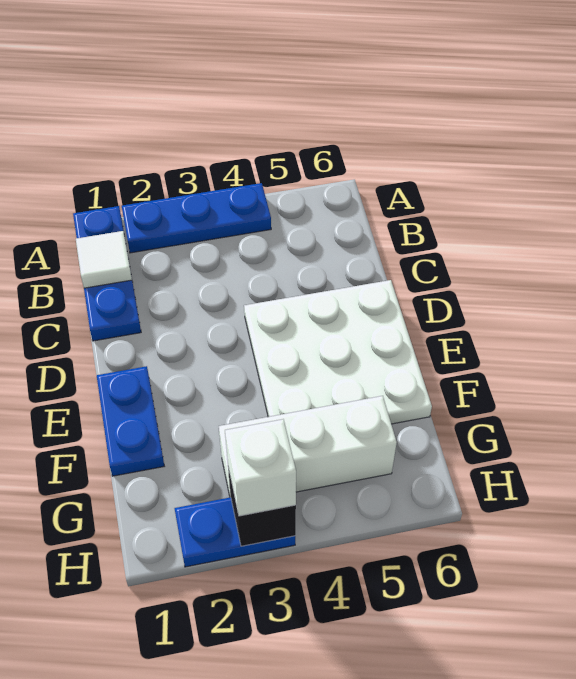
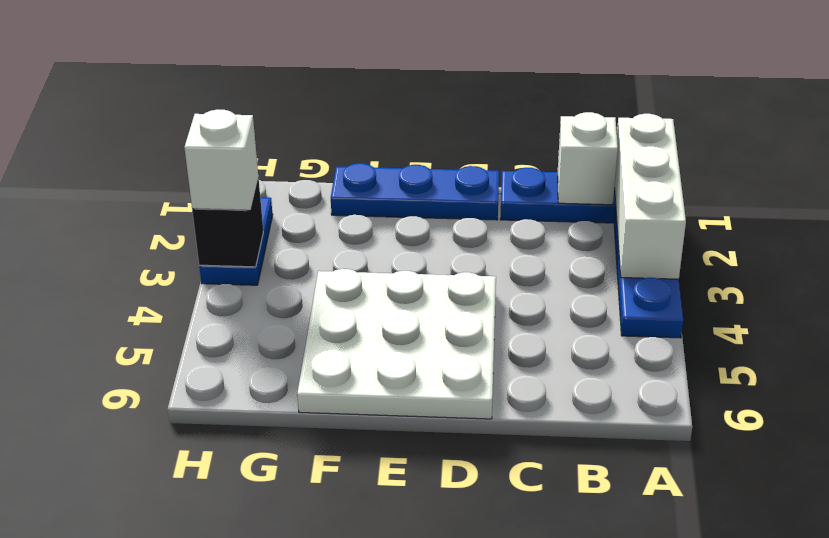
white tile B1 level 2 -> white brick B1 level 2
blue plate E1:F1 level 1 -> blue plate D1:F1 level 1
white brick G3:G5 level 1 -> white brick A1:A3 level 2

